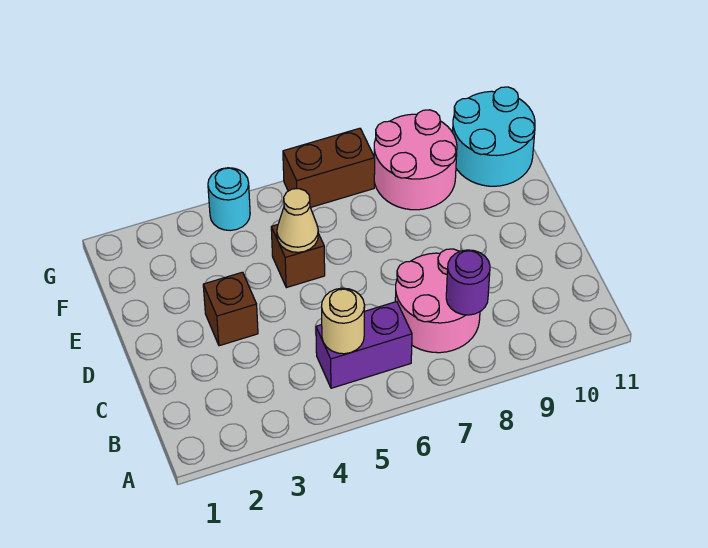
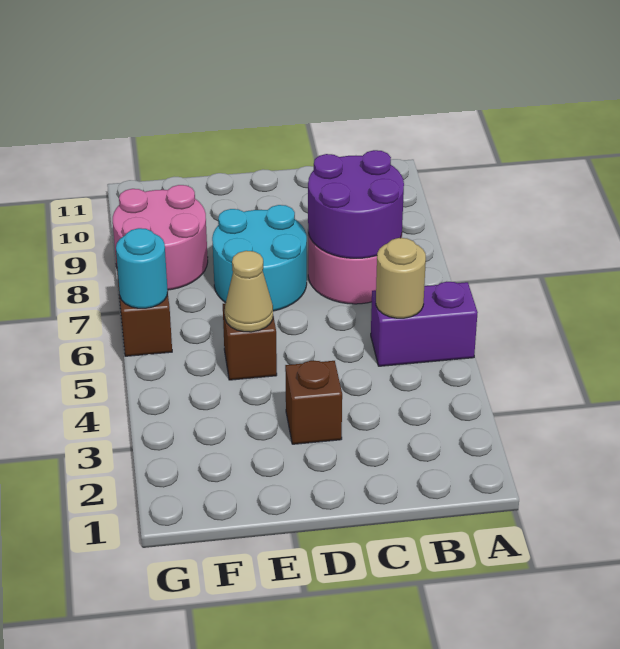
purple brick B5:B6 level 1 -> purple brick A5:B5 level 1
purple round brick B8 level 2 -> purple round brick B7:C8 level 2
cyan round brick F10:G11 level 1 -> cyan round brick D7:E8 level 1
cyan round brick G4 level 1 -> cyan round brick G6 level 2

